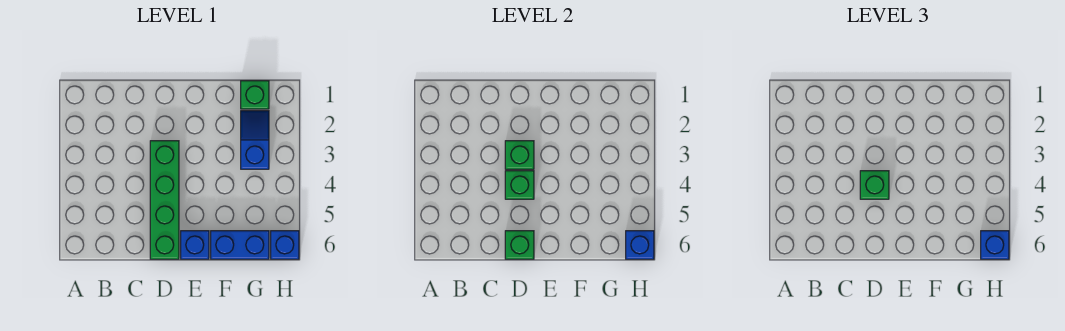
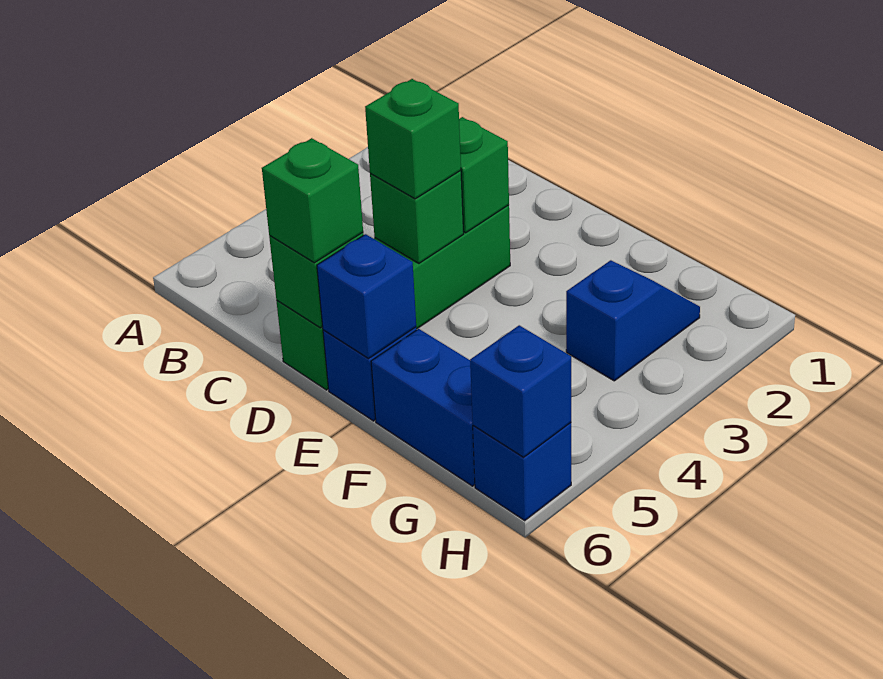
green brick G1 level 1 -> green brick D6 level 3
blue brick H6 level 3 -> blue brick E6 level 2

